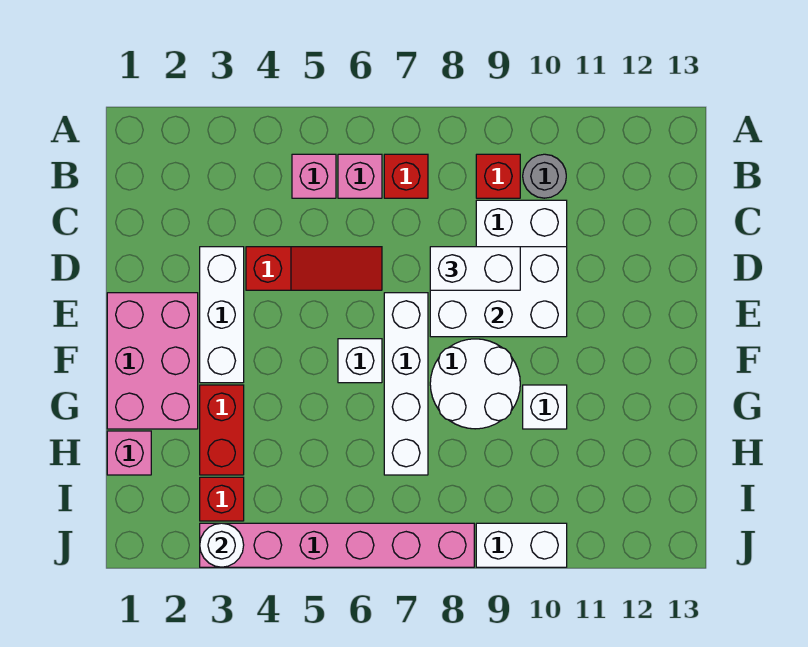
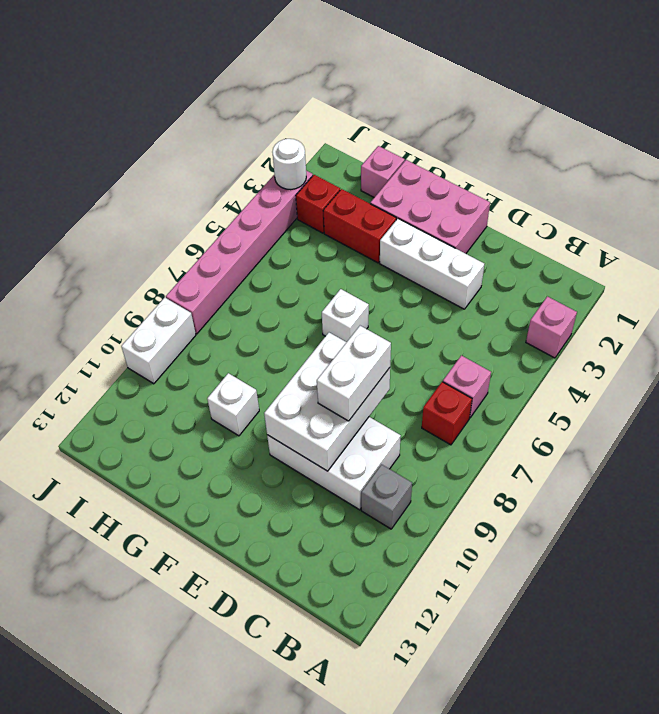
pink brick B5 level 1 -> pink brick A3 level 1
red brick B9 level 1 -> none
grey round brick B10 level 1 -> grey brick B10 level 1
red slope D4:D6 level 1 top 4 -> none
white brick E7:H7 level 1 -> none
white round brick F8:G9 level 1 -> none

